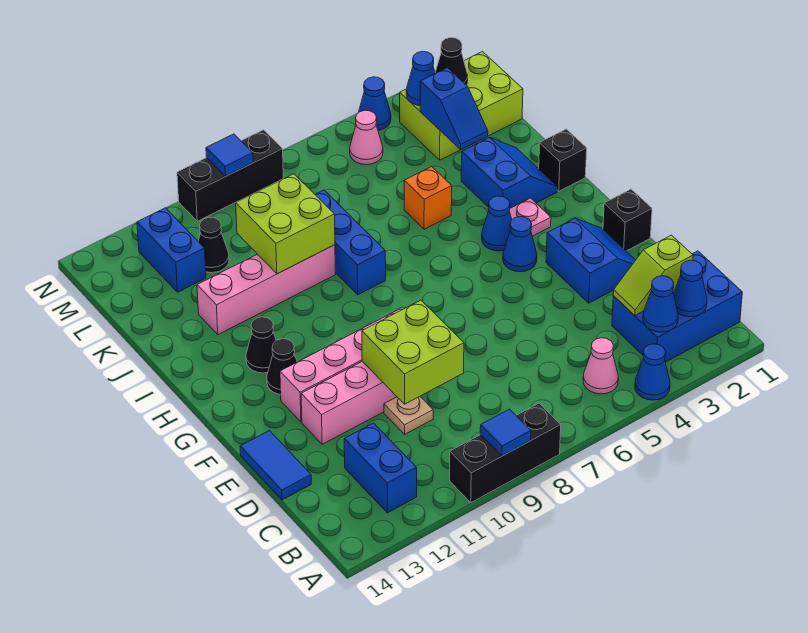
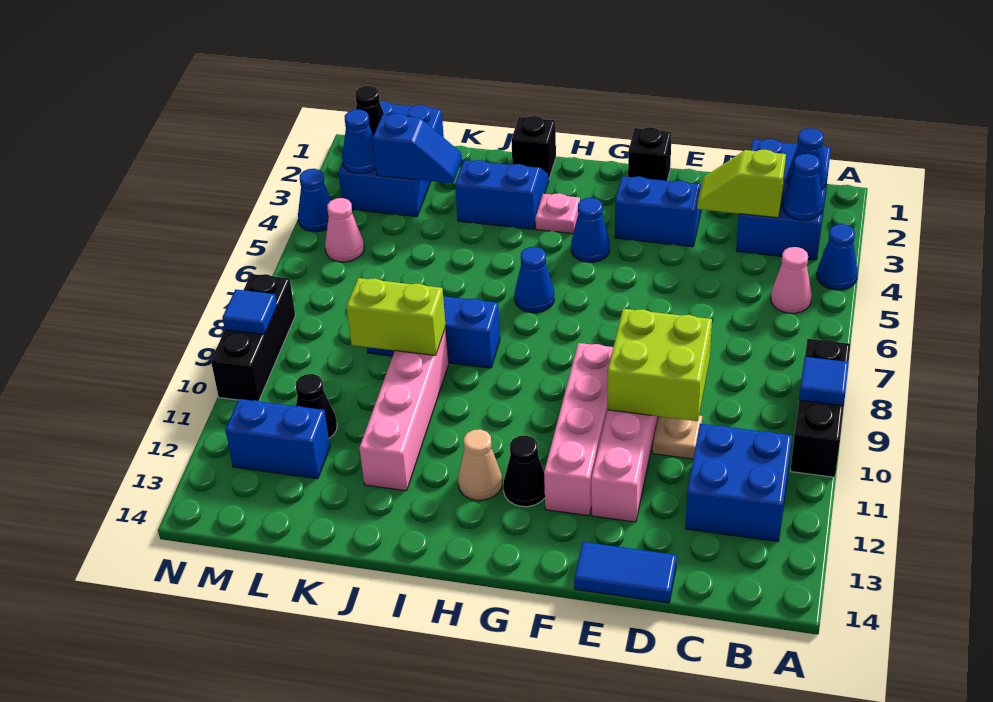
blue brick B12:C12 level 1 -> blue brick B11:C12 level 1
lime slope C2:C3 level 2 top 2 -> lime slope C3:D3 level 2 top C
blue cone H4 level 1 -> blue cone H6 level 1
black cone H12 level 1 -> tan cone H12 level 1
orange brick J5 level 1 -> none
lime brick J9:K10 level 2 -> lime brick J9:K9 level 2
lime brick L1:M3 level 1 -> blue brick L1:M3 level 1

